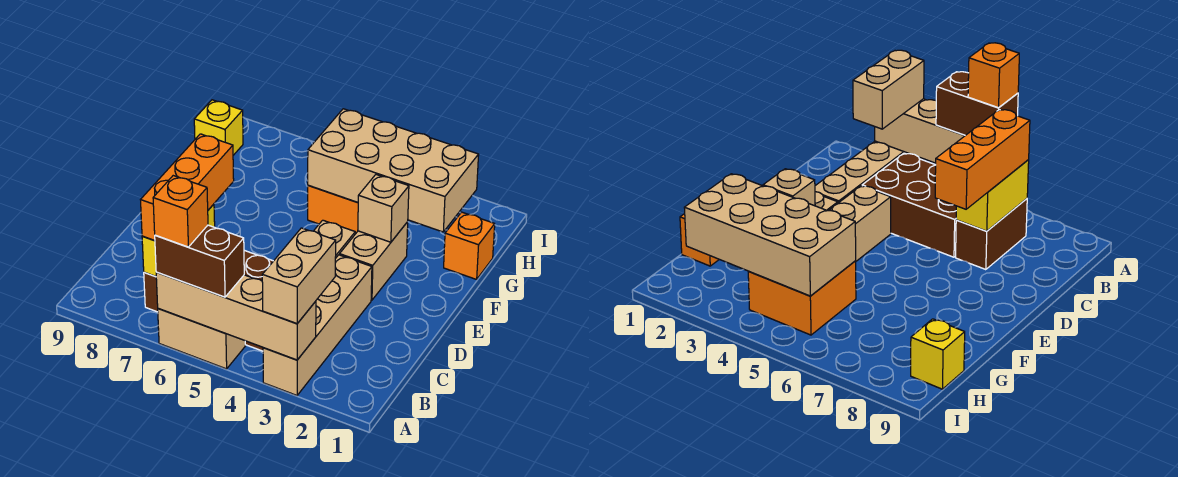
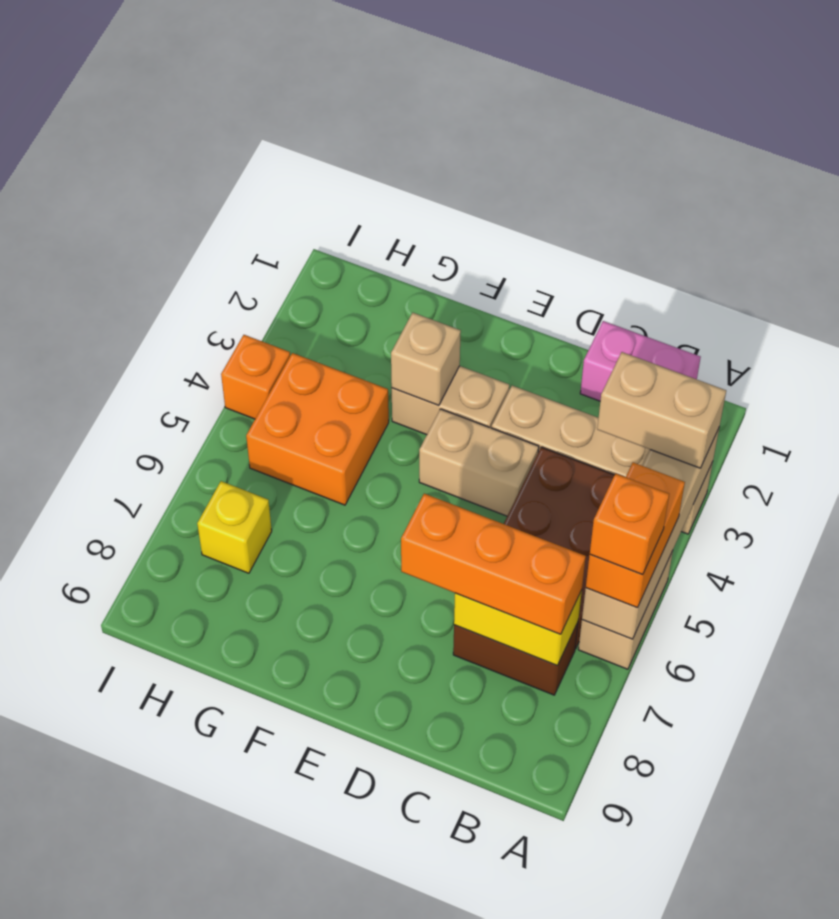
brown brick A5:A6 level 3 -> orange brick A5:A6 level 3
none -> pink brick B1:C1 level 1
orange brick G1 level 1 -> orange brick I4 level 1
tan brick G2:H5 level 2 -> none
yellow brick H9 level 1 -> yellow brick H7 level 1

